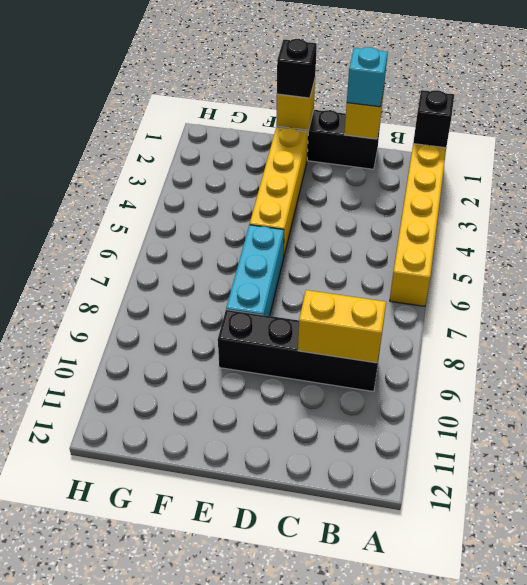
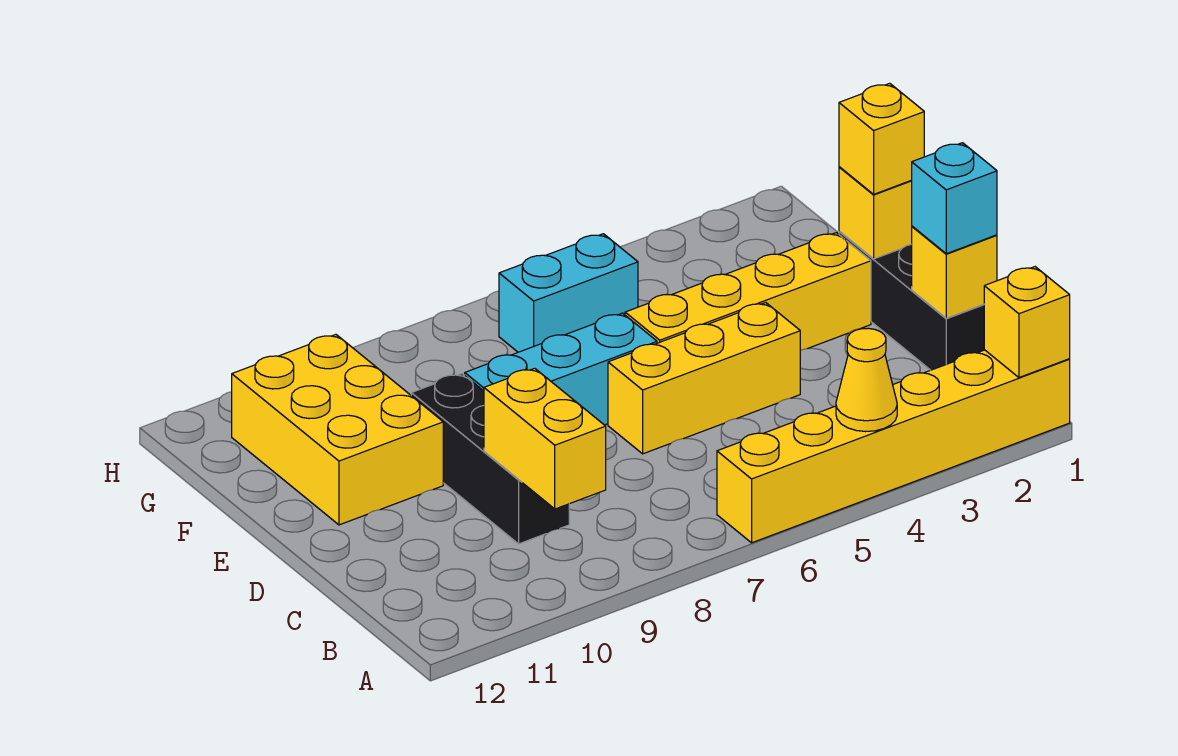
black brick A1 level 2 -> yellow brick A1 level 2
none -> yellow cone A4 level 2
black brick B9:E9 level 1 -> black brick C9:E9 level 1
none -> yellow brick D4:D6 level 1
black brick E1 level 3 -> yellow brick E1 level 3
none -> yellow brick E10:G11 level 1
none -> cyan brick G5:G6 level 1

